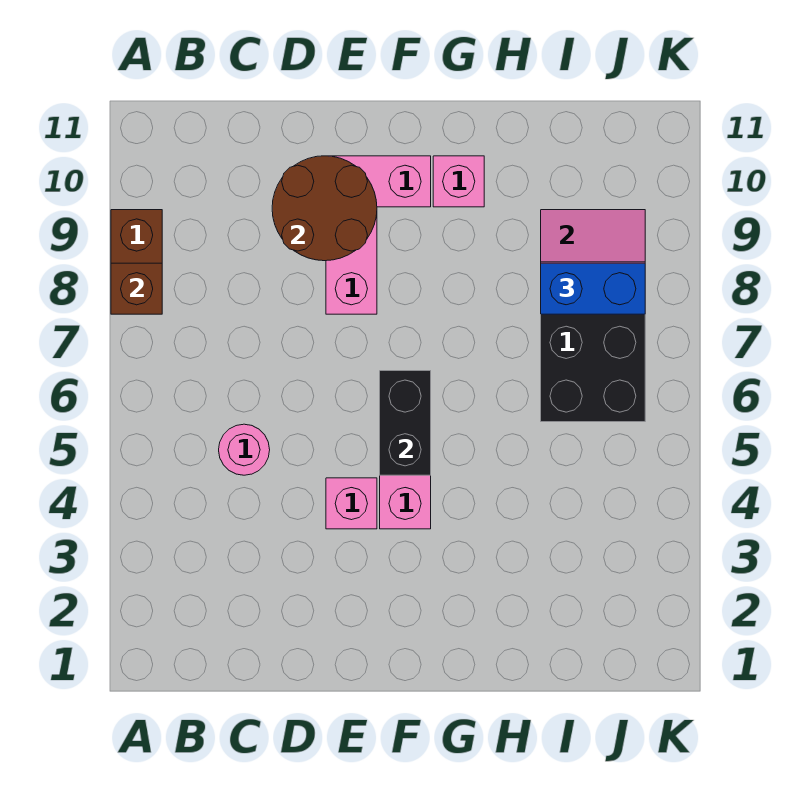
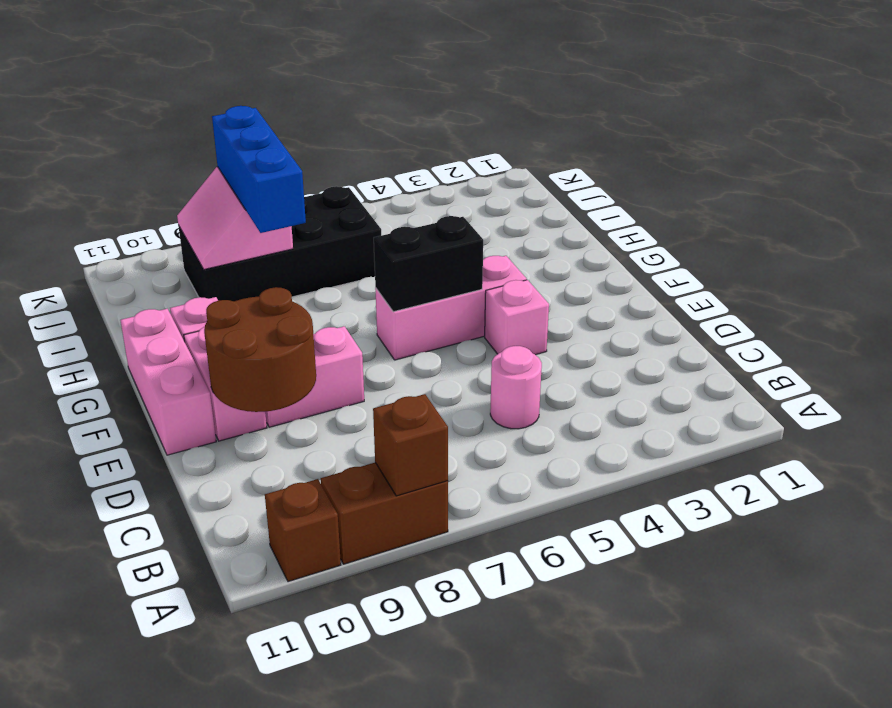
none -> brown brick A10 level 1
none -> pink brick E11:G11 level 1
blue brick I8:J8 level 3 -> blue brick H8:J8 level 3

